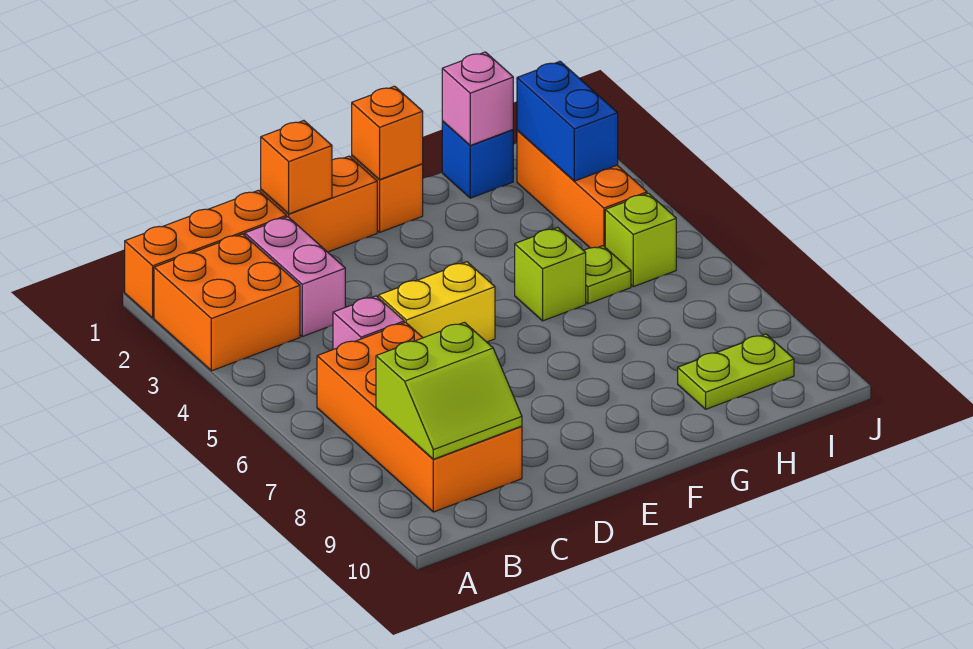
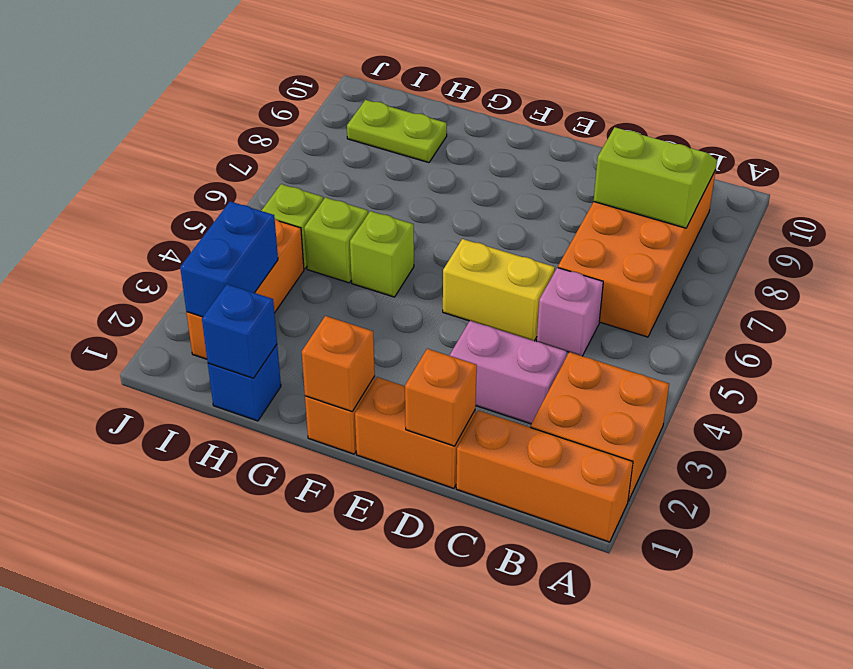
pink brick C2:C3 level 1 -> pink brick C3:D3 level 1
pink brick H1 level 2 -> blue brick H1 level 2
lime plate H5 level 1 -> lime brick H5 level 1

